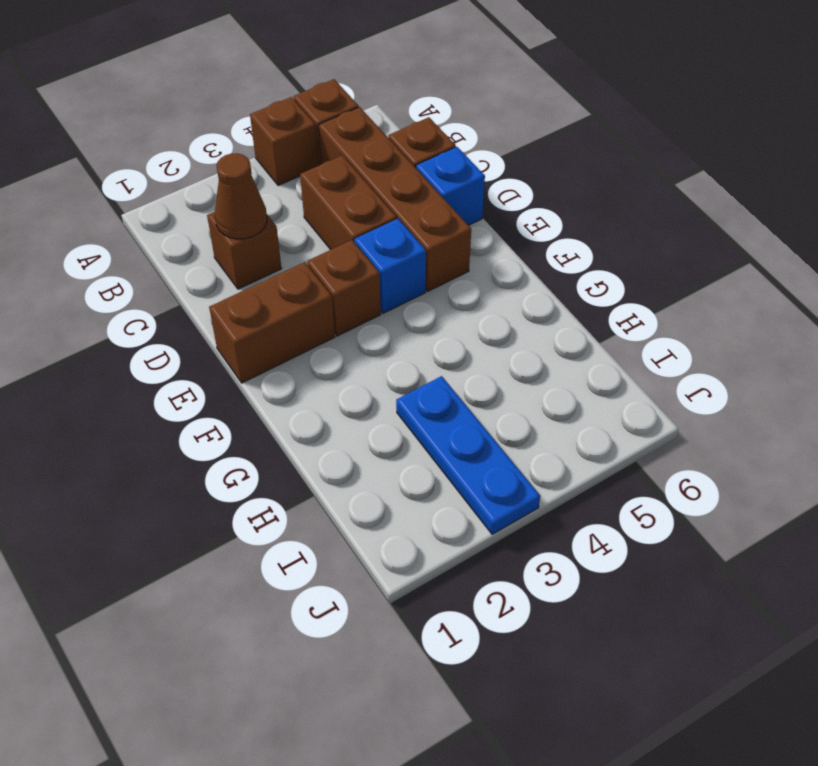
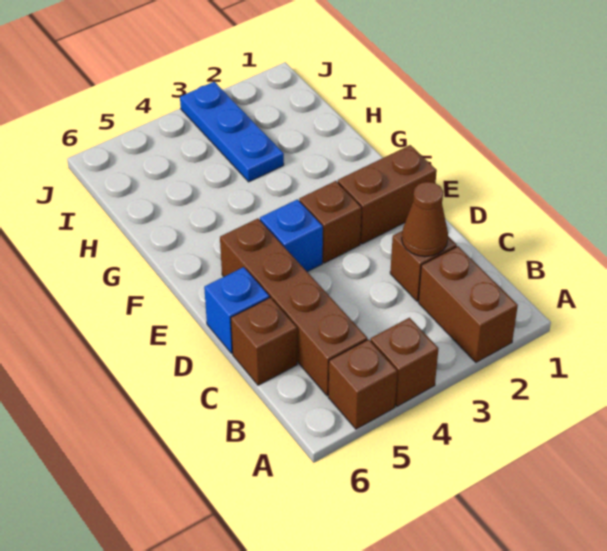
brown brick C4:D4 level 1 -> brown brick A2:B2 level 1

